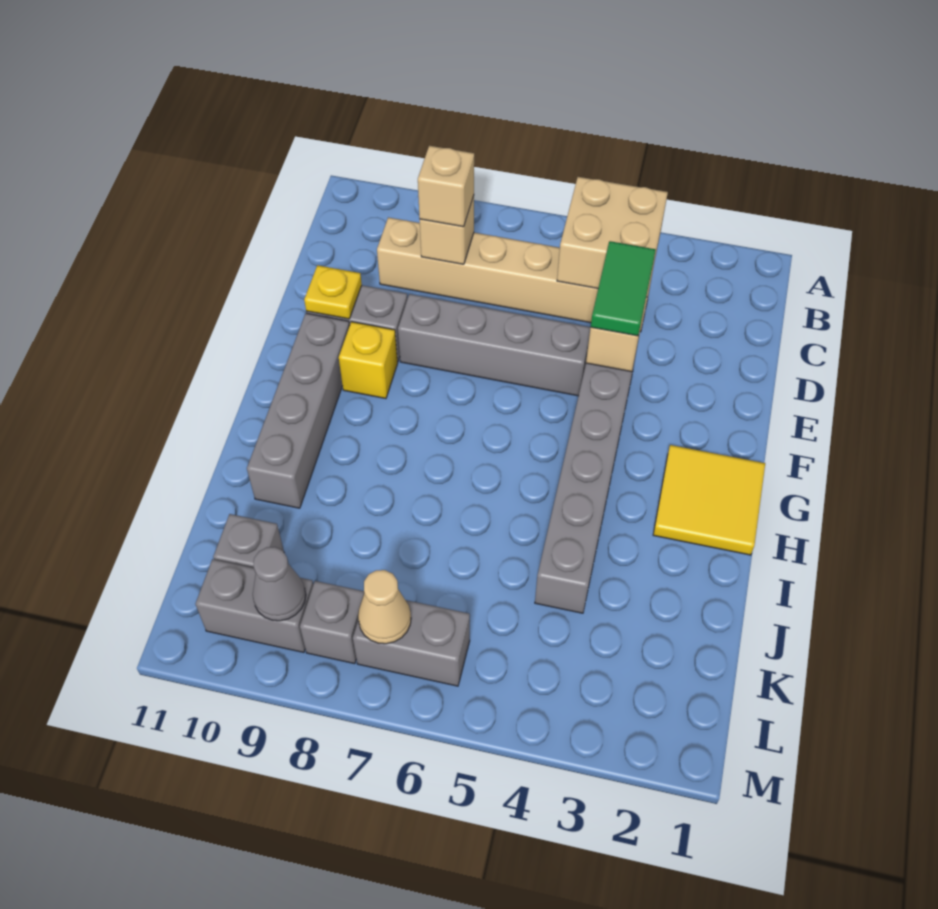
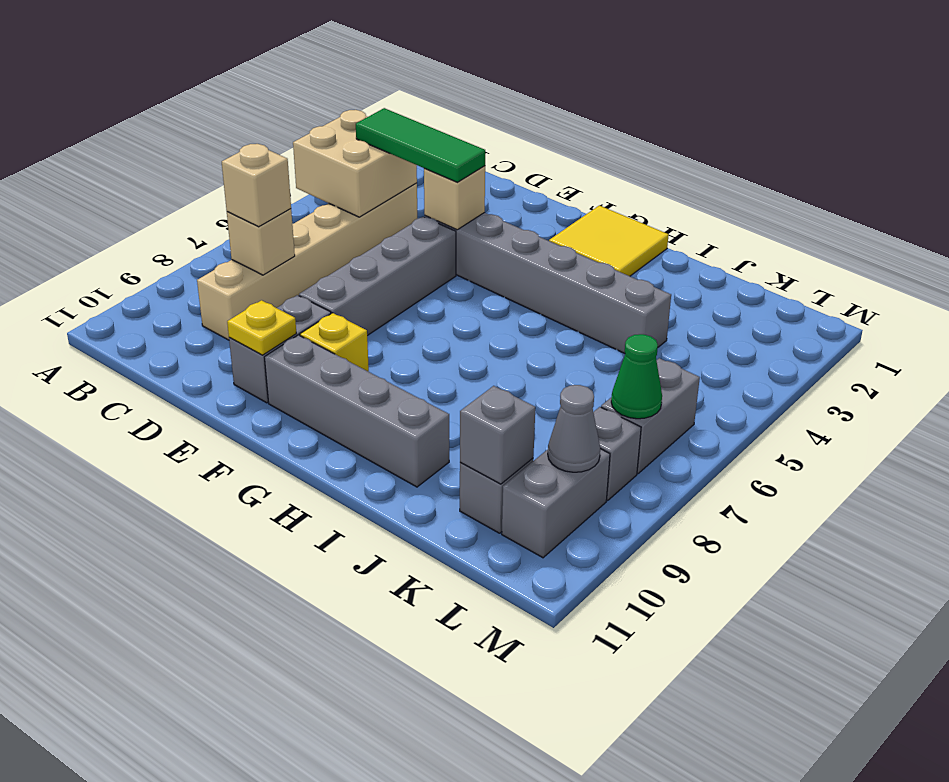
green tile D4:E4 level 3 -> green tile C4:E4 level 3
none -> grey brick K10 level 2
tan cone L7 level 2 -> green cone L7 level 2

